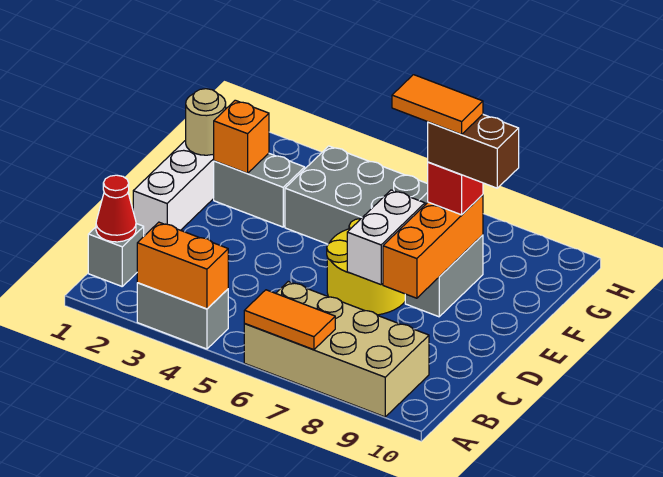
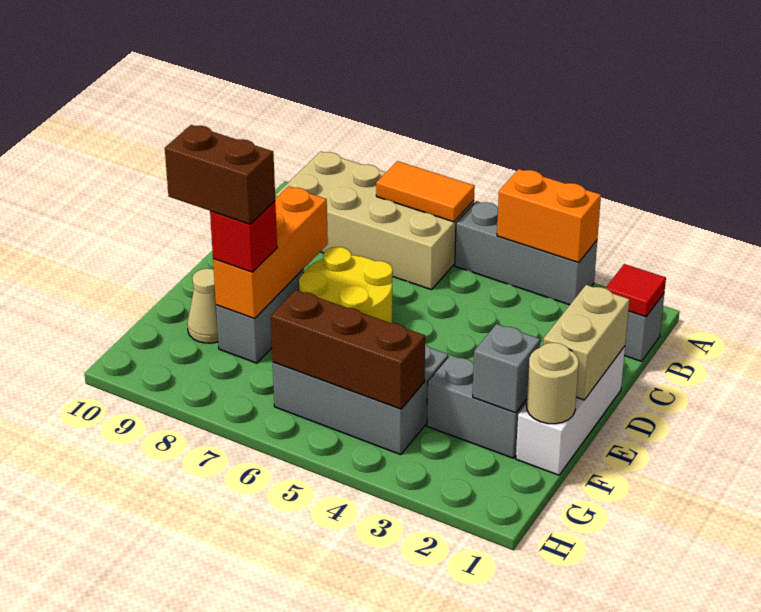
grey brick A3:A4 level 1 -> grey brick A3:A5 level 1
red cone B1 level 2 -> red tile B1 level 2
none -> tan brick D1:E1 level 2
white brick D7:E7 level 2 -> none
orange brick F2 level 2 -> grey brick F2 level 2
orange tile F7:F8 level 5 -> none
none -> tan cone F9 level 1
none -> brown brick G4:G6 level 2

